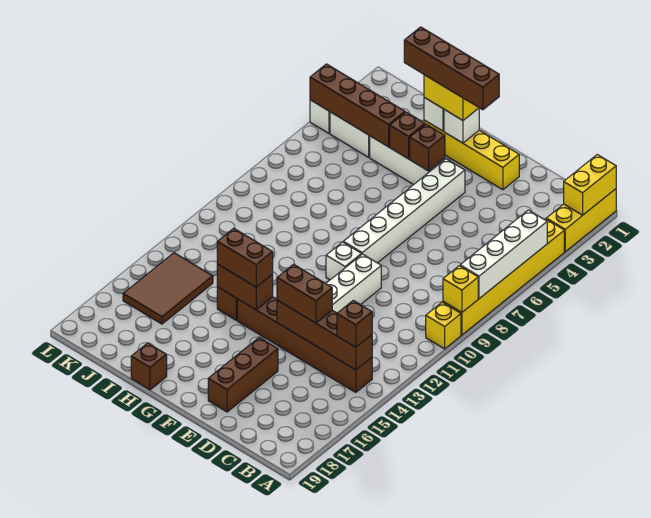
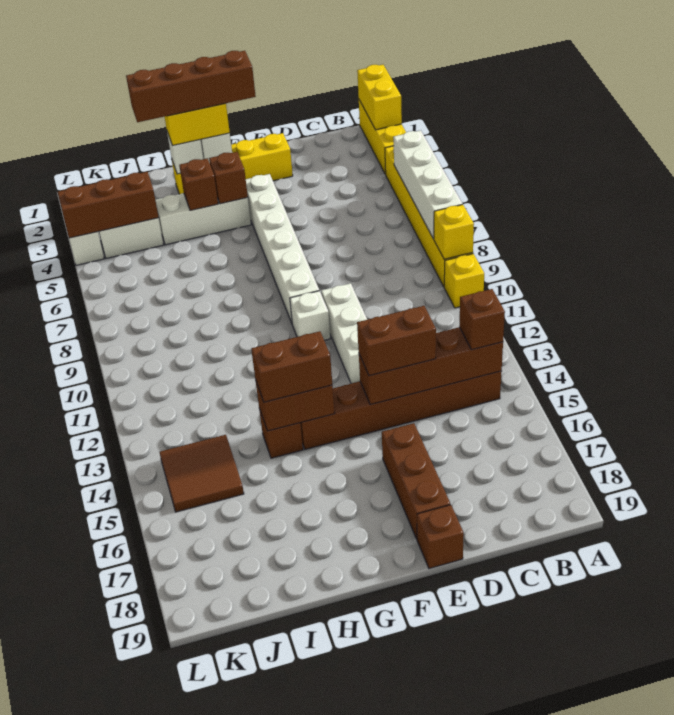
brown brick H19 level 1 -> brown brick E19 level 1
brown brick I4:L4 level 2 -> brown brick J4:L4 level 2
brown tile J14:K16 level 1 -> brown tile J14:K15 level 1

